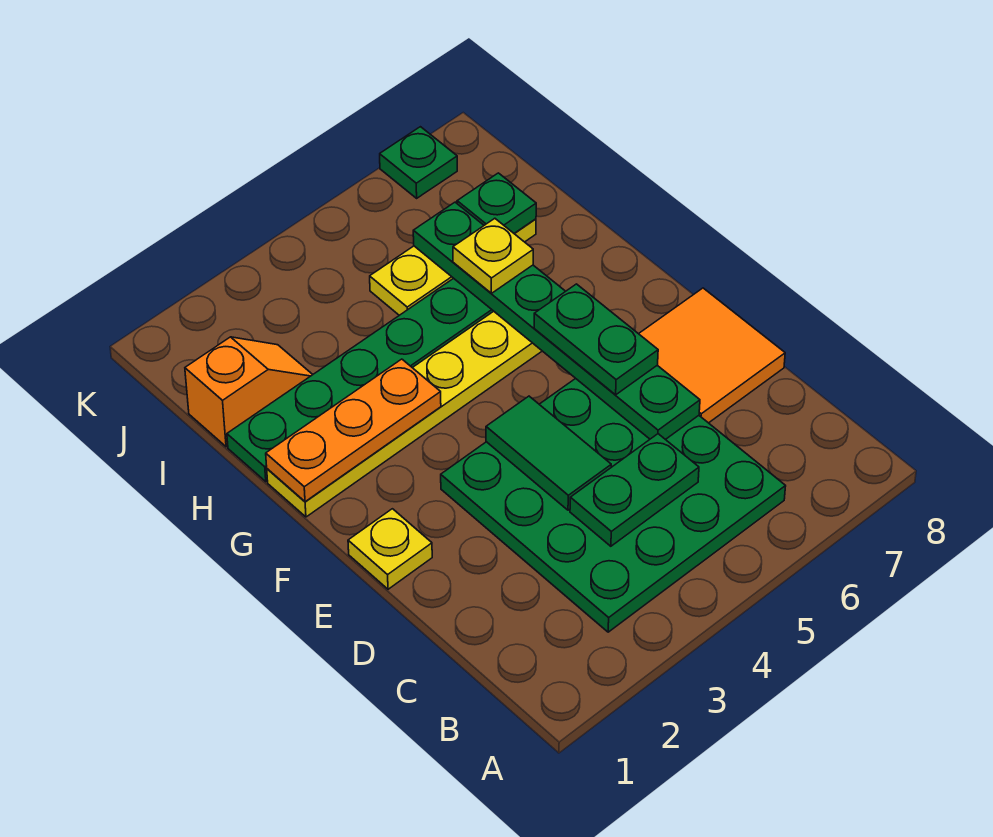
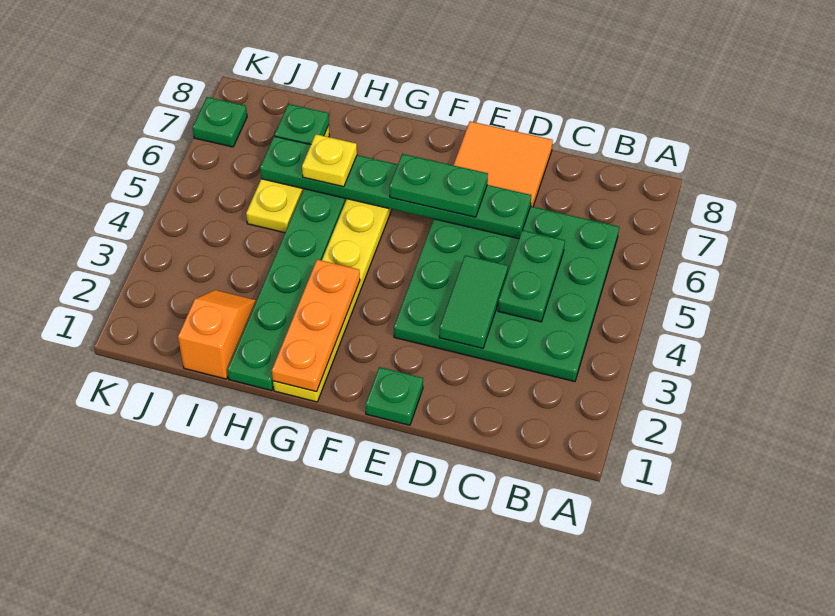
green tile D4:E4 level 2 -> green tile D3:D4 level 2
yellow plate E1 level 1 -> green plate E1 level 1

